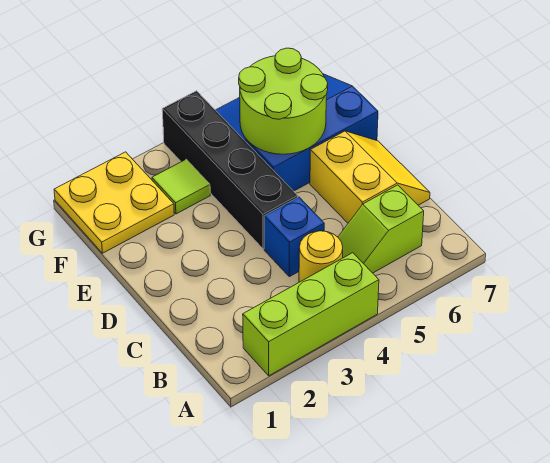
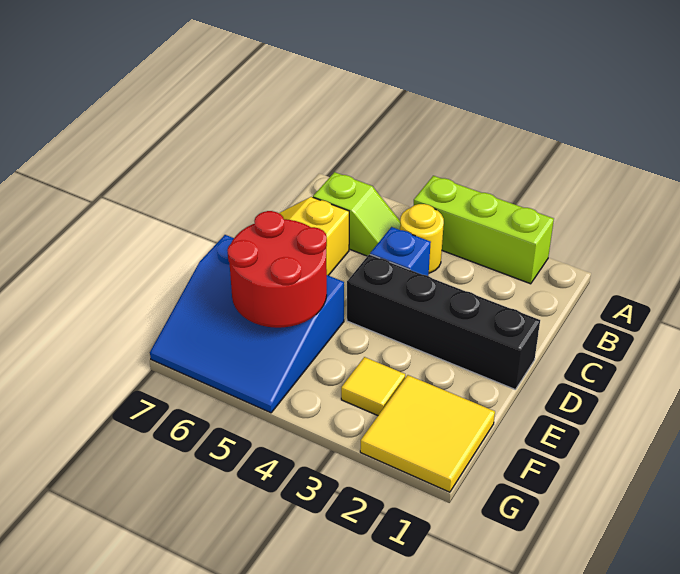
black brick D4:G4 level 1 -> black brick D1:D4 level 1
lime round brick E5:F6 level 2 -> red round brick E5:F6 level 2
yellow plate F1:G2 level 1 -> yellow tile F1:G2 level 1
lime tile F3 level 1 -> yellow tile F3 level 1

